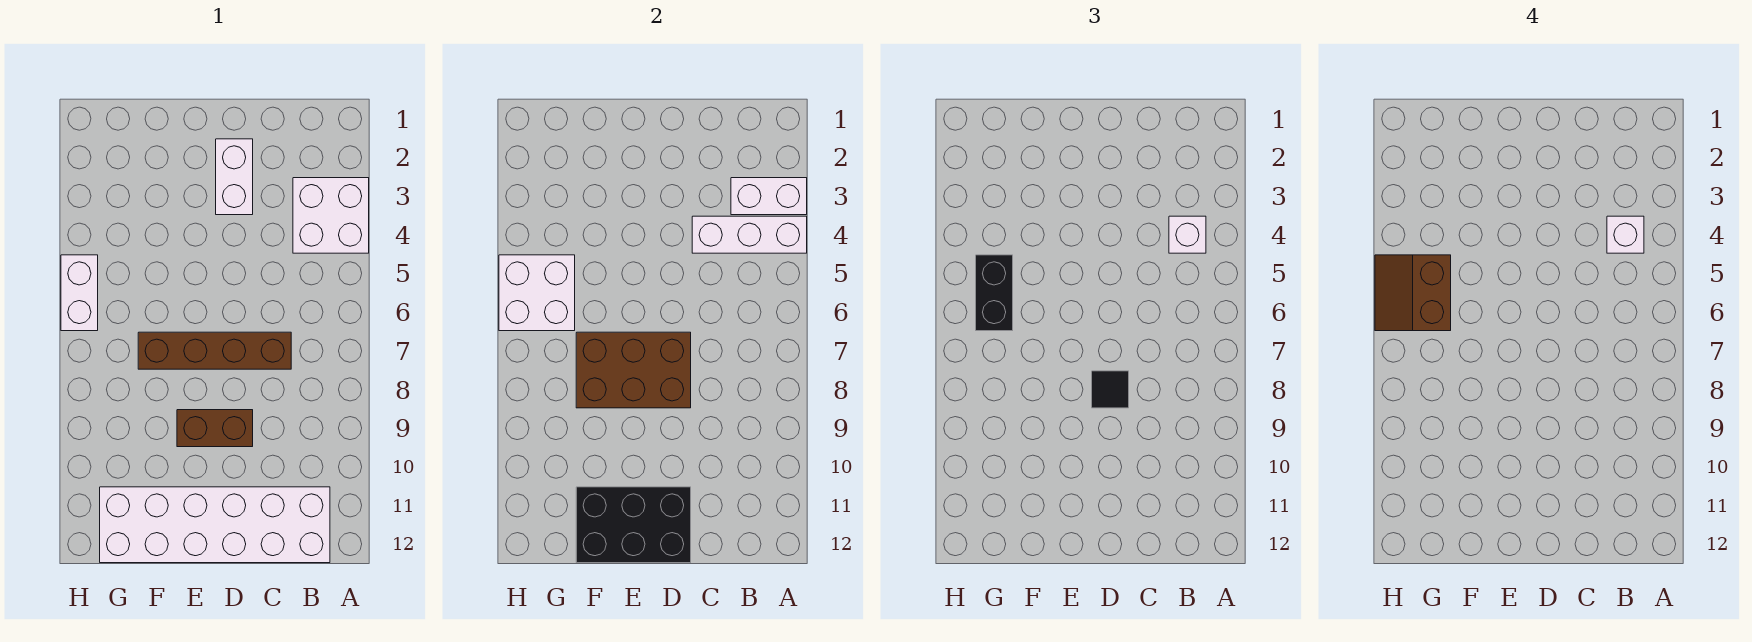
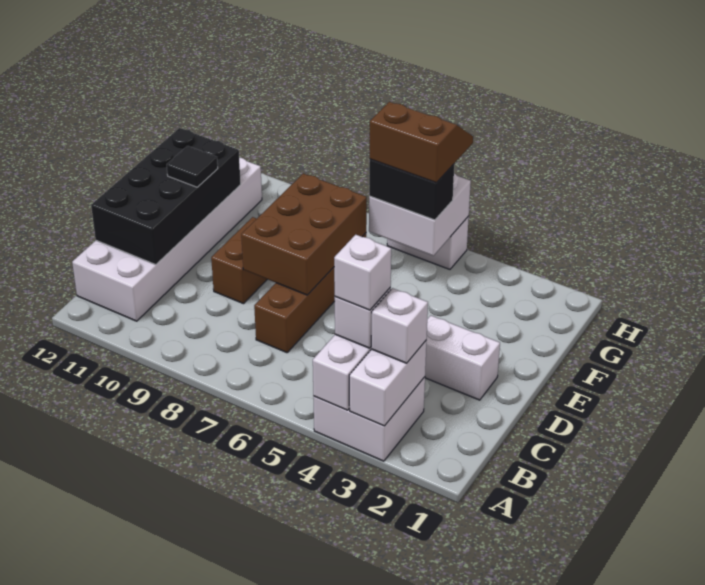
none -> white brick B3 level 3
black tile D8 level 3 -> black tile E11 level 3
black brick D11:F12 level 2 -> black brick C11:F12 level 2

